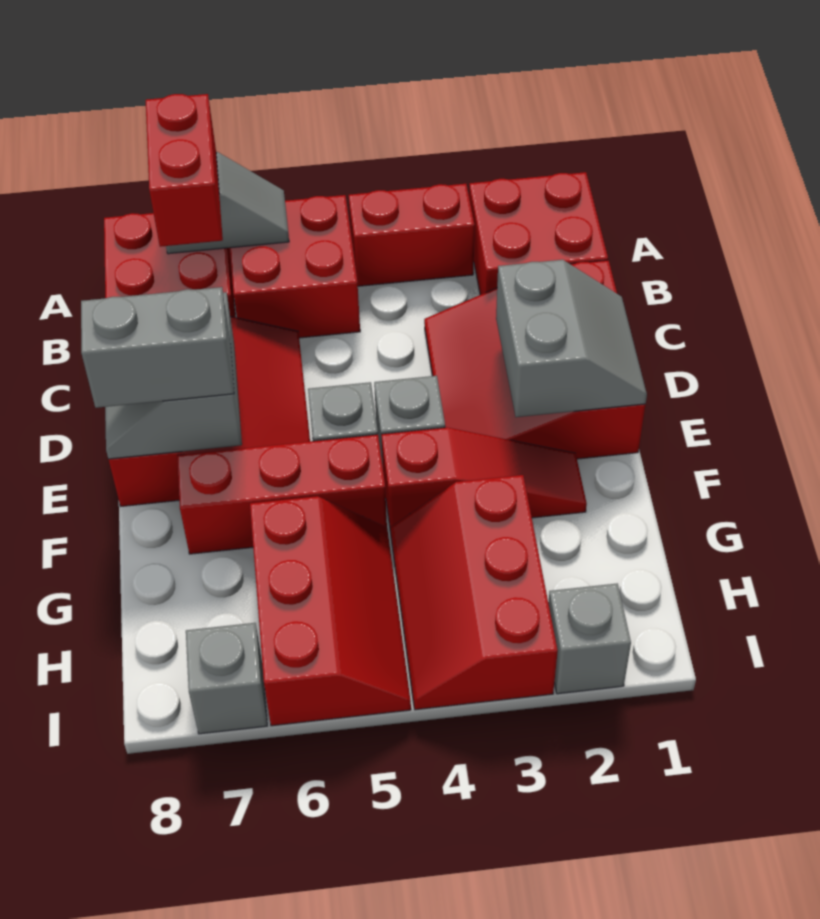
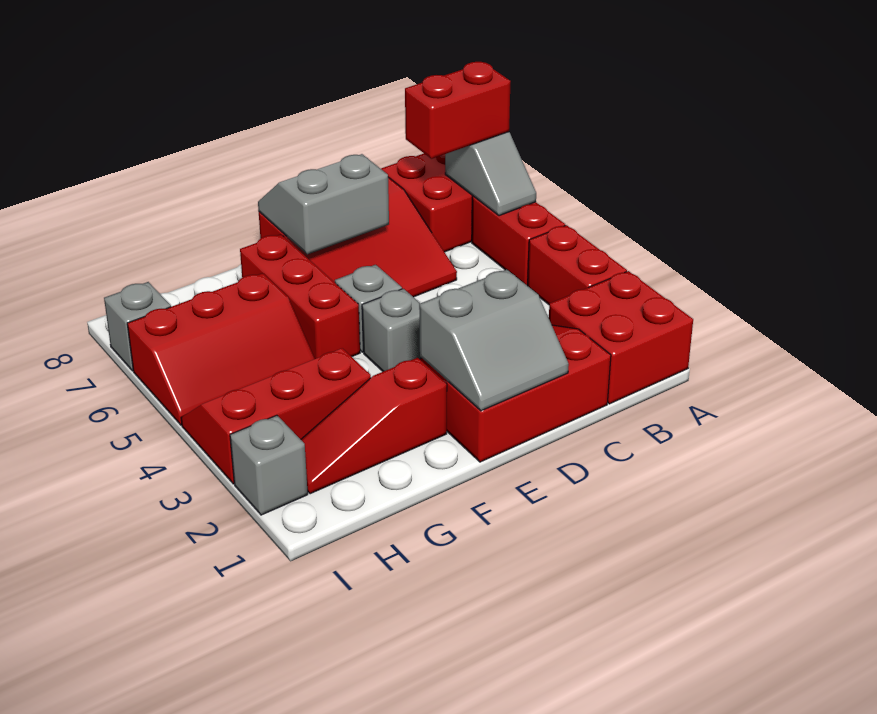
red brick A5:B6 level 1 -> red brick A5:A6 level 1
grey brick E7:E8 level 3 -> none
red slope F2:F4 level 1 top 4 -> red slope F2:H2 level 1 top F

